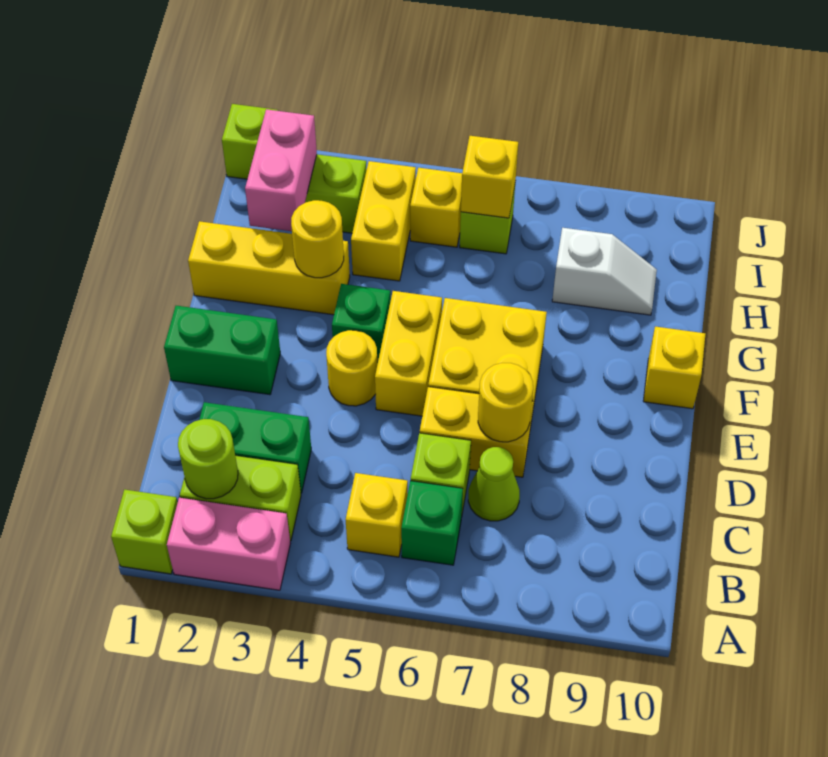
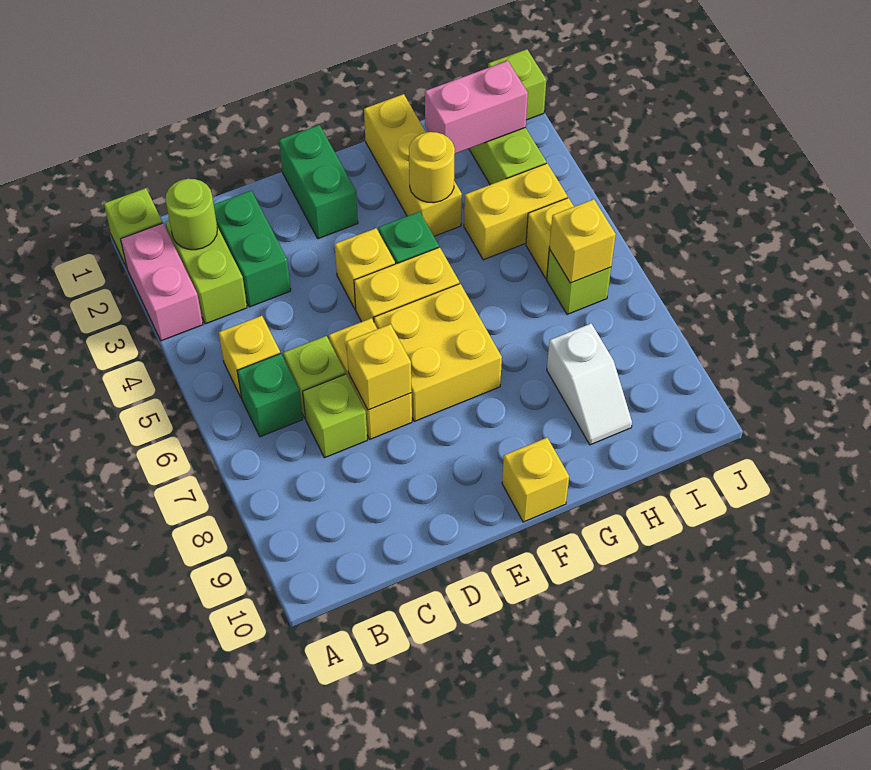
lime cone C7 level 1 -> lime brick C7 level 1
yellow round brick D7 level 2 -> yellow brick D7 level 2
yellow round brick E4 level 1 -> yellow brick E4 level 1

